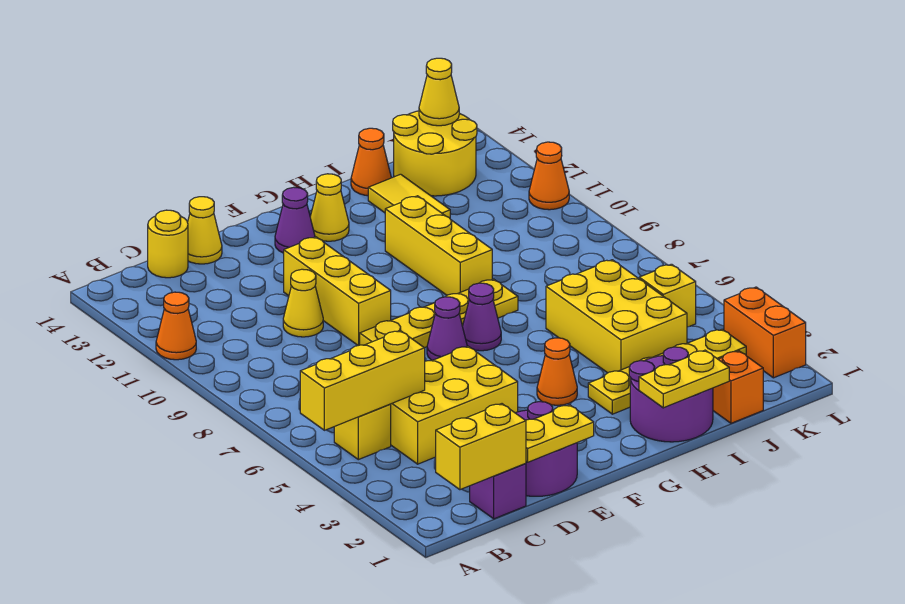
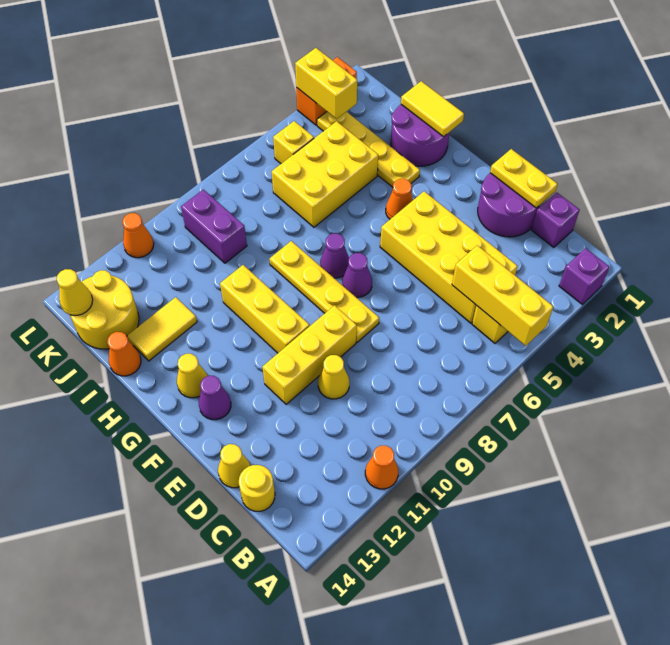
none -> purple brick A2 level 1
yellow brick B1:C1 level 2 -> yellow brick K3:L3 level 2
yellow brick C4:E5 level 1 -> yellow brick C4:F5 level 1
yellow plate H1:I1 level 2 -> yellow tile H1:I1 level 2
yellow brick H9:H11 level 1 -> yellow brick F10:H10 level 1
orange brick J1 level 1 -> none
none -> purple brick J9:K9 level 1

